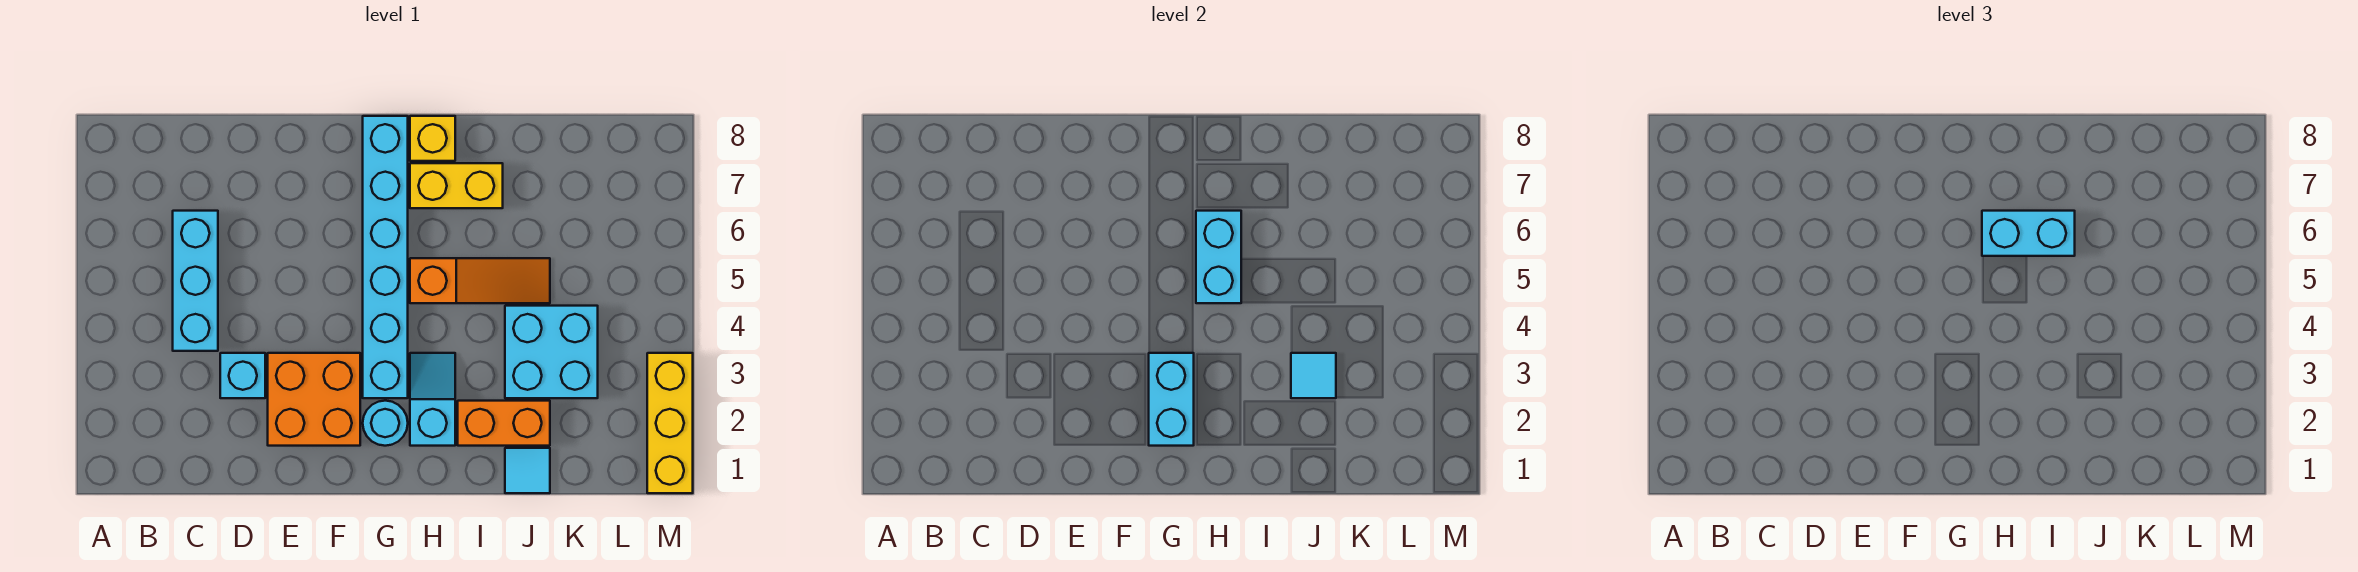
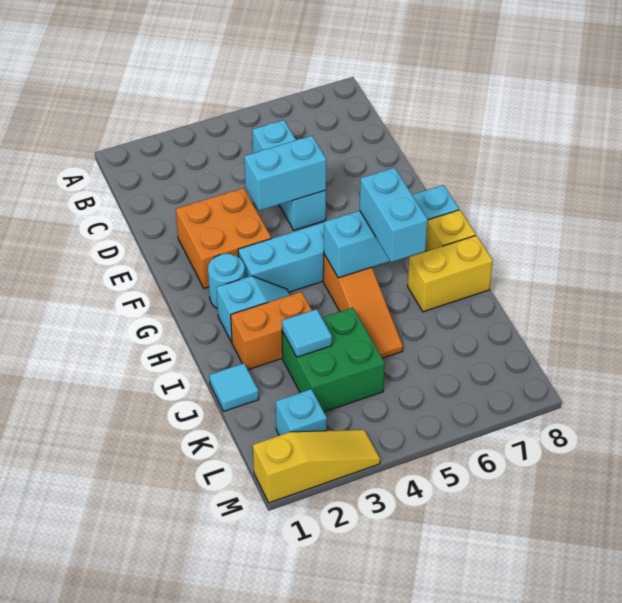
cyan brick C4:C6 level 1 -> cyan brick C5:E5 level 1
cyan brick D3 level 1 -> cyan brick L2 level 1
cyan brick G2:G3 level 2 -> cyan brick E4:E5 level 2
yellow brick H7:I7 level 1 -> yellow brick I7:I8 level 1
orange brick I2:J2 level 1 -> orange brick I2:I3 level 1
cyan brick J3:K4 level 1 -> green brick J3:K4 level 1
yellow brick M1:M3 level 1 -> yellow slope M1:M3 level 1 top 1

